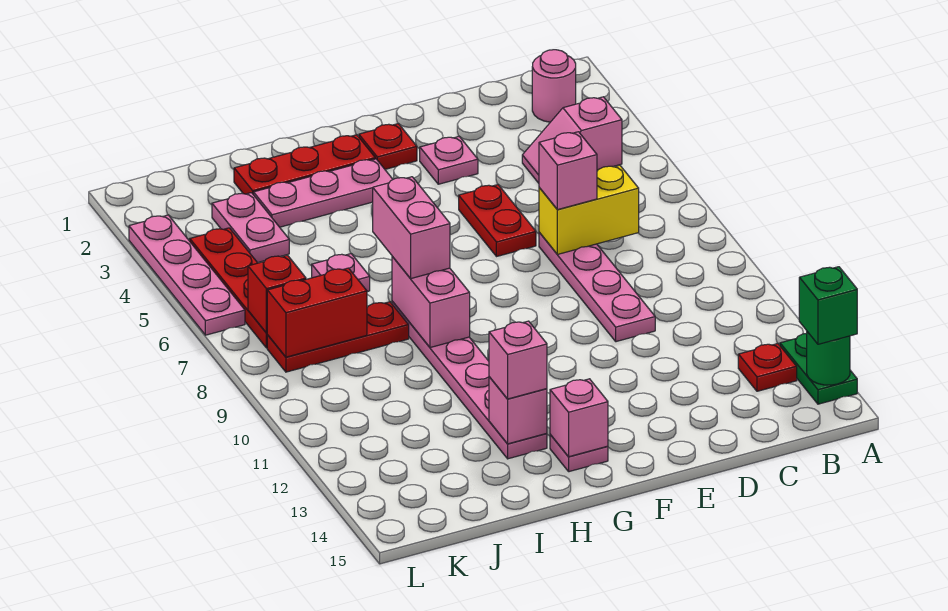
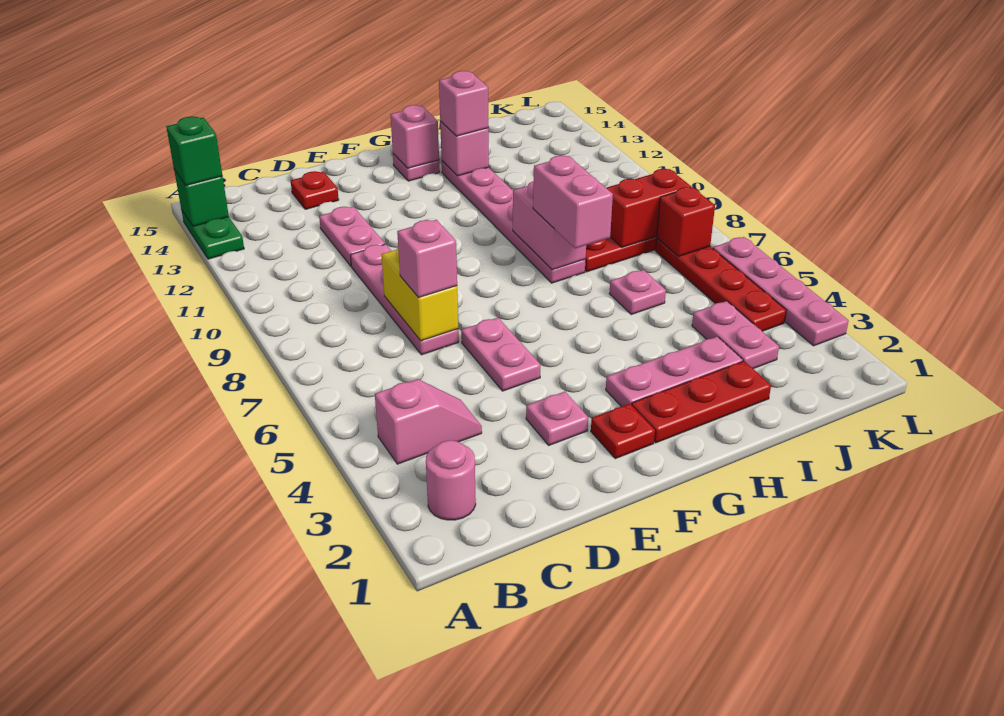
green round brick A14 level 2 -> green brick A14 level 2
red plate B13 level 1 -> red plate D14 level 1
yellow brick C7:D7 level 2 -> yellow brick D7:D8 level 2
none -> pink plate D11:D12 level 1
red plate E5:E6 level 1 -> pink plate E5:E6 level 1

